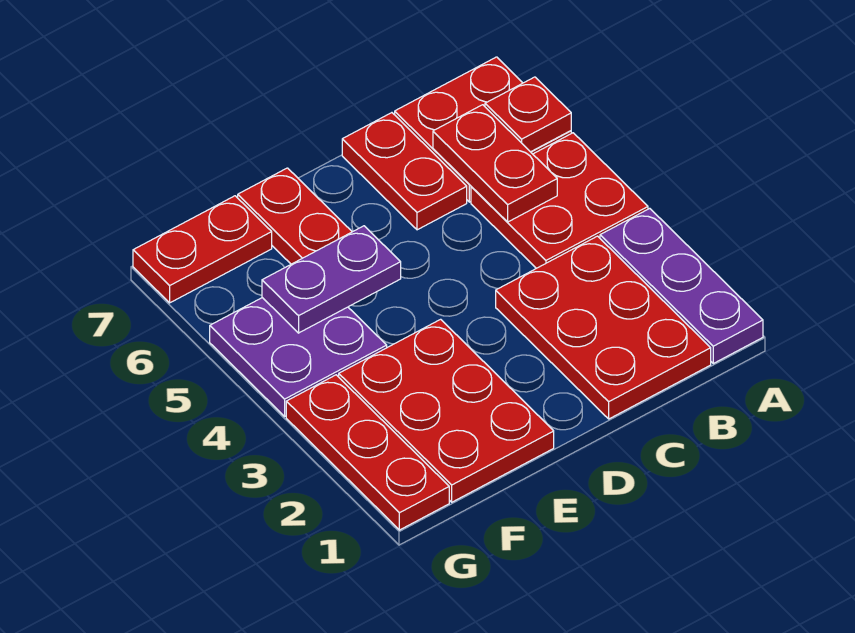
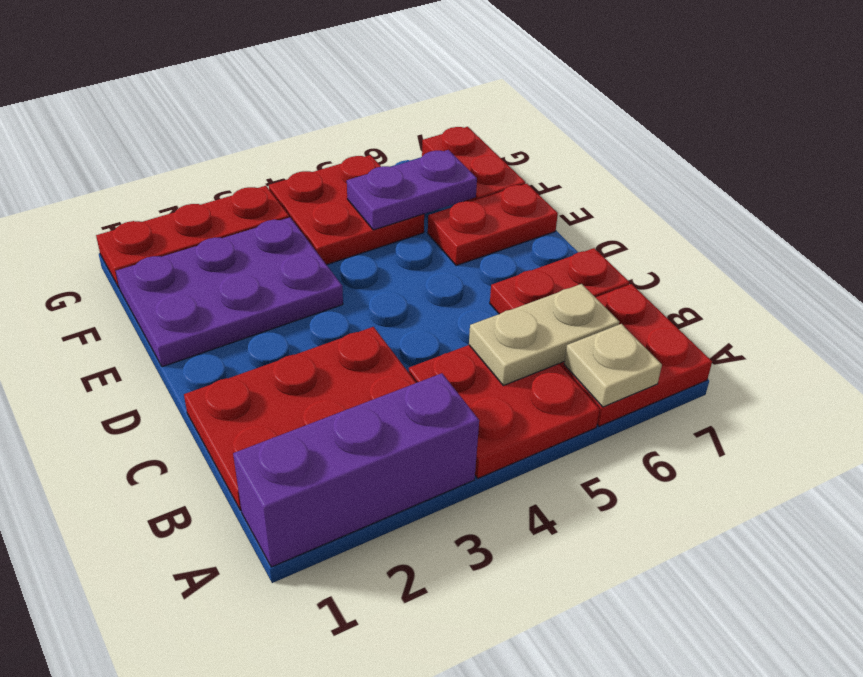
purple plate A1:A3 level 1 -> purple brick A1:A3 level 1
red plate A6 level 2 -> tan plate A6 level 2
red plate B5:B6 level 2 -> tan plate B5:B6 level 2
red plate E1:F3 level 1 -> purple plate E1:F3 level 1
purple plate E5:F5 level 2 -> purple plate F5:F6 level 2
purple plate F4:G5 level 1 -> red plate F4:G5 level 1

